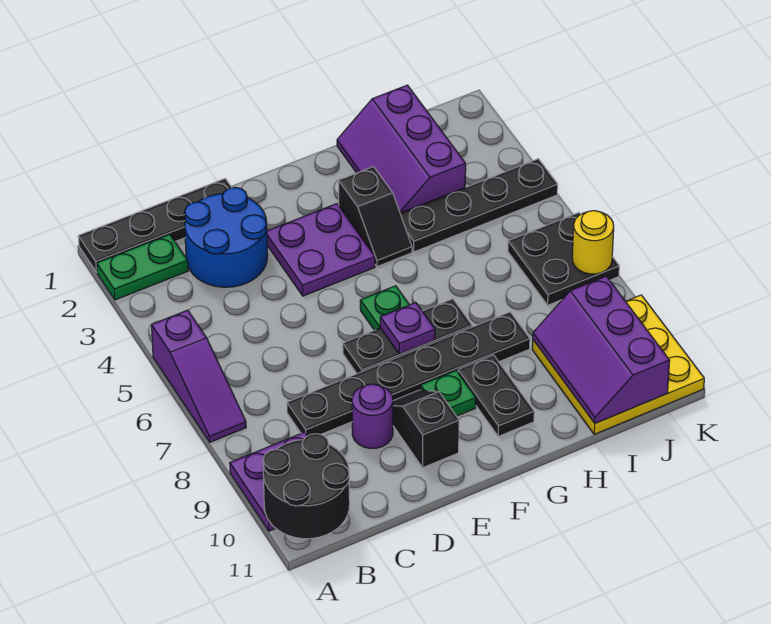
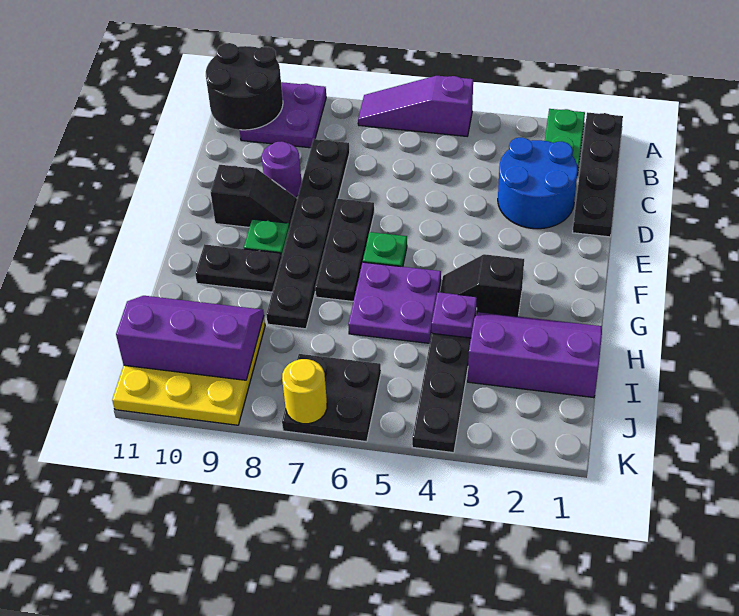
purple plate E3:F4 level 1 -> purple plate G5:H6 level 1
purple plate F7 level 2 -> purple plate H4 level 2

